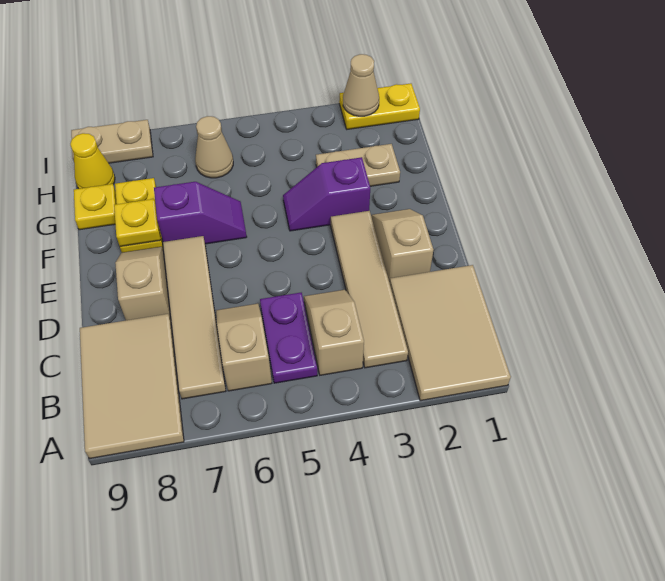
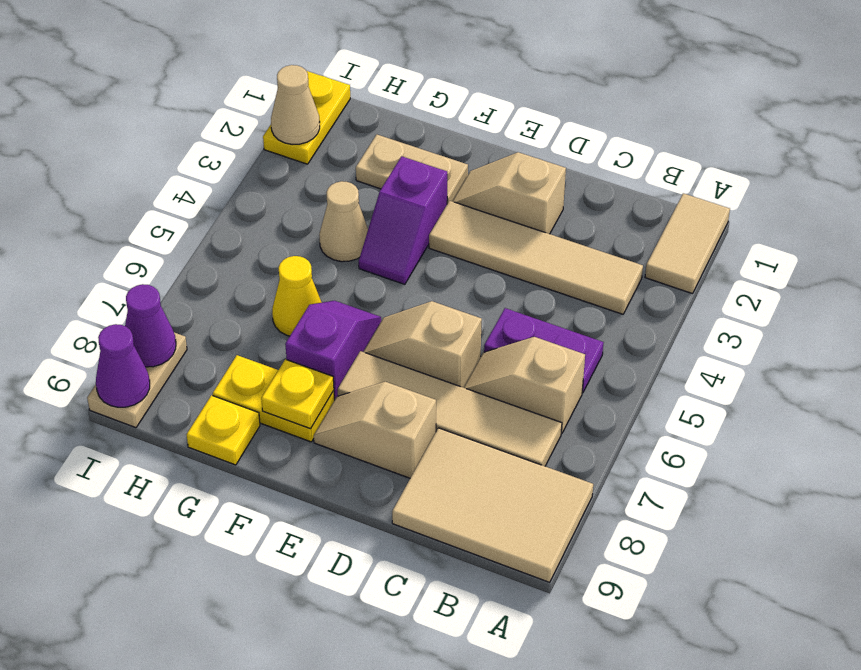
tan tile A1:C2 level 1 -> tan tile A1:A2 level 1
tan slope B4:C4 level 1 top B -> tan slope D6:E6 level 1 top D
tan plate G2:G3 level 1 -> tan plate F2:G2 level 1
tan cone H6 level 1 -> tan cone G4 level 1
yellow cone H9 level 1 -> yellow cone G6 level 1
none -> purple cone I8 level 2
none -> purple cone I9 level 2

